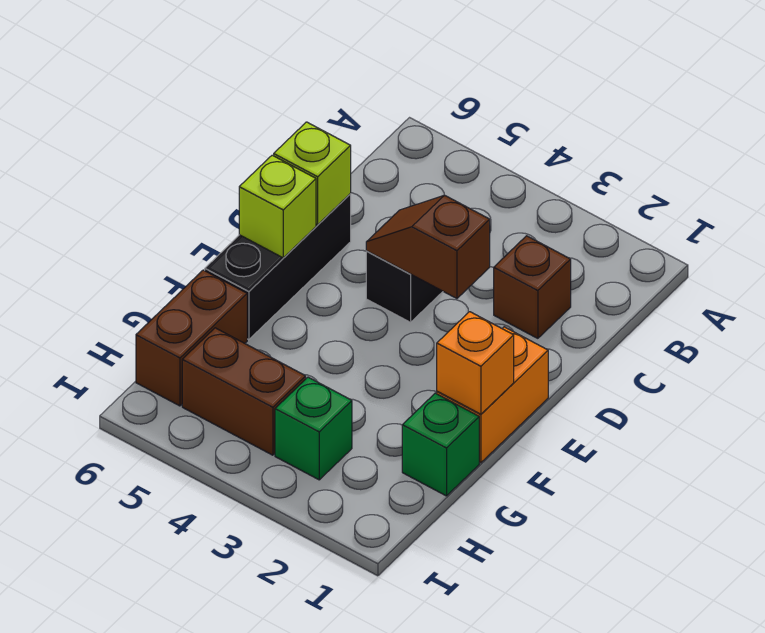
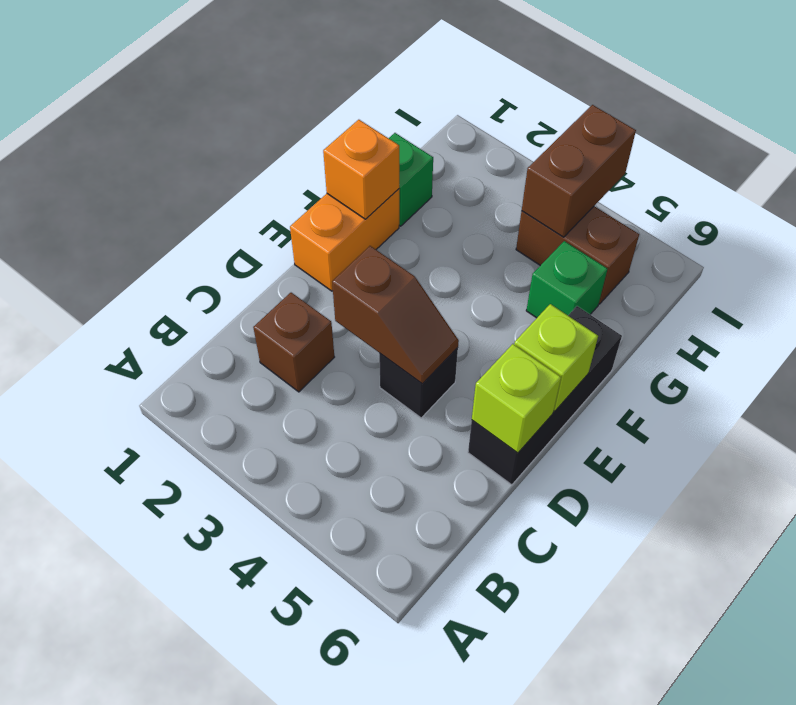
brown brick G6:H6 level 1 -> brown brick H4:I4 level 2
green brick H3 level 1 -> green brick G5 level 1

